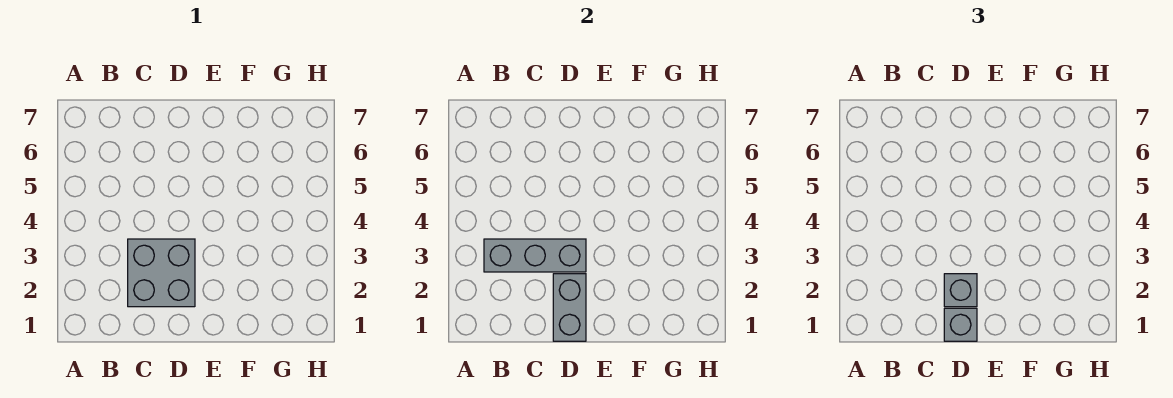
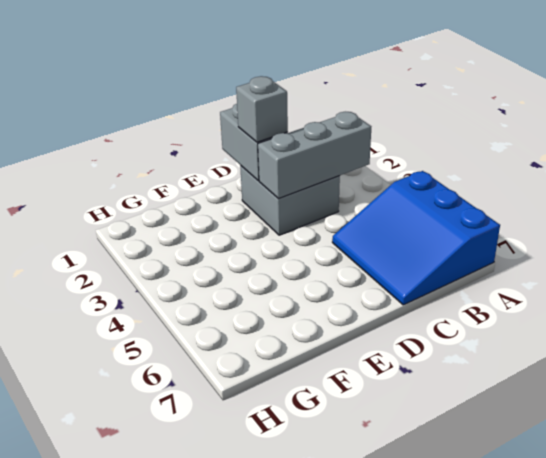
none -> blue slope A5:C7 level 1 top A
grey brick D1 level 3 -> none

